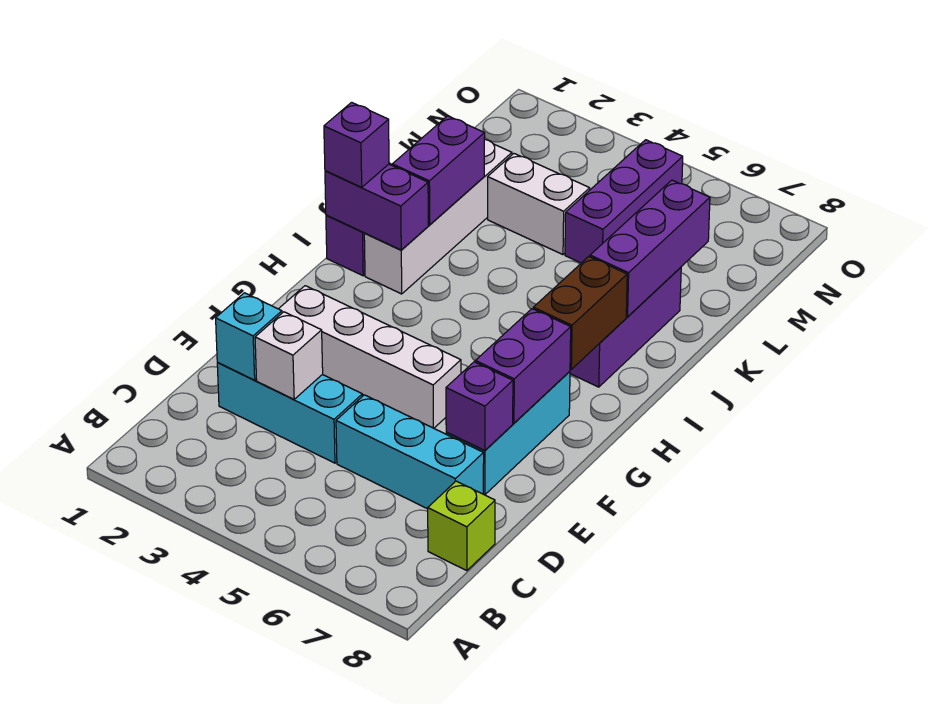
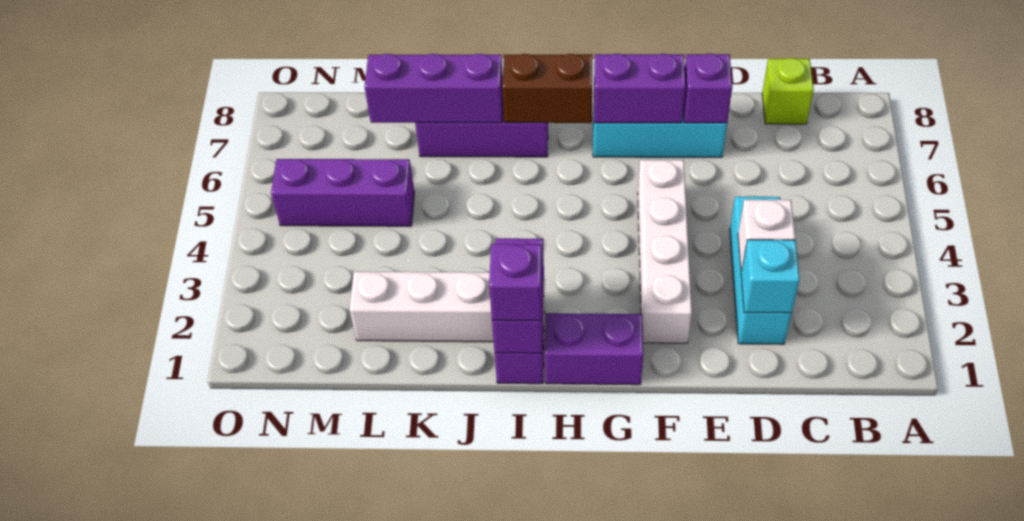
cyan brick D5:D7 level 1 -> none
purple brick J2:K2 level 2 -> purple brick G1:H1 level 1
white brick L3:L4 level 1 -> none

